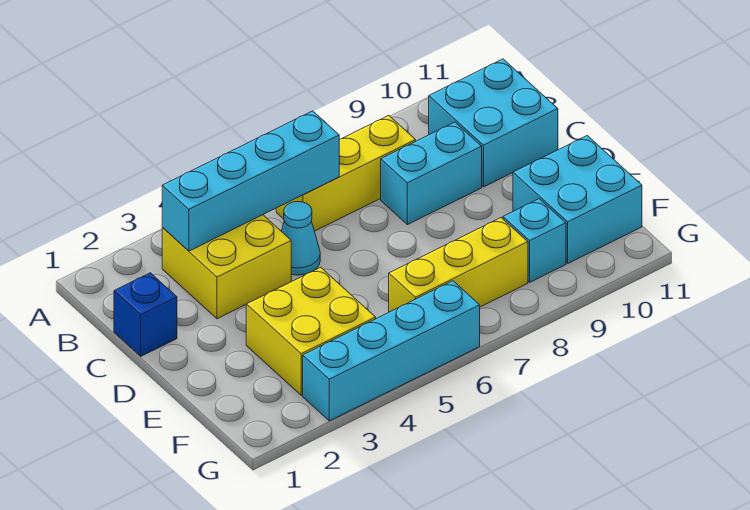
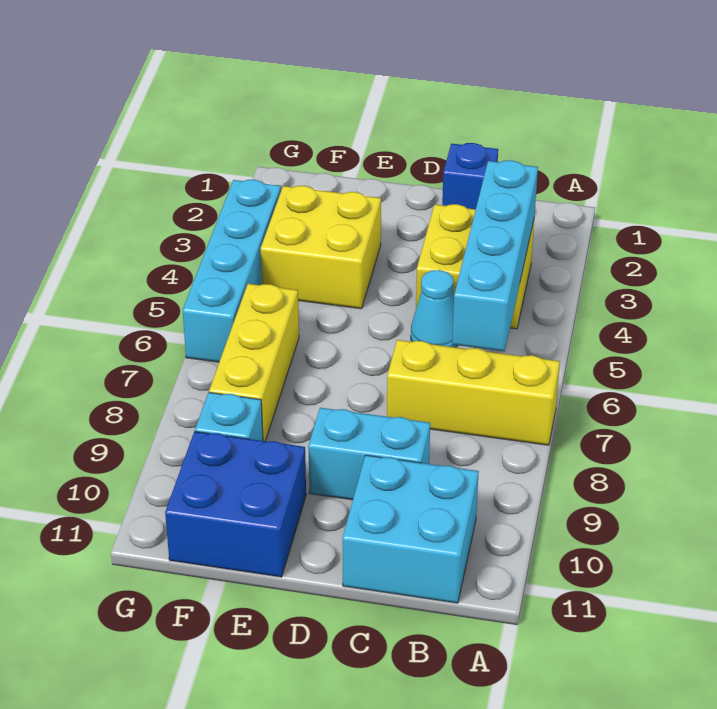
yellow brick B6:B8 level 1 -> yellow brick A7:C7 level 1
cyan brick C8:C9 level 1 -> cyan brick C9:D9 level 1
cyan brick E10:F11 level 1 -> blue brick E10:F11 level 1

